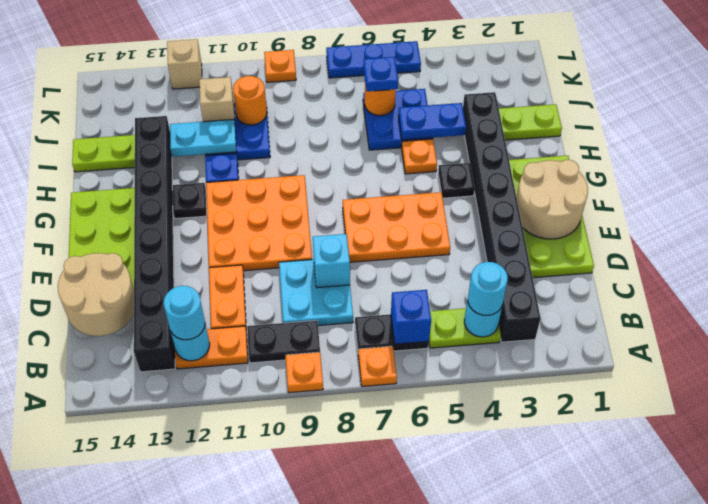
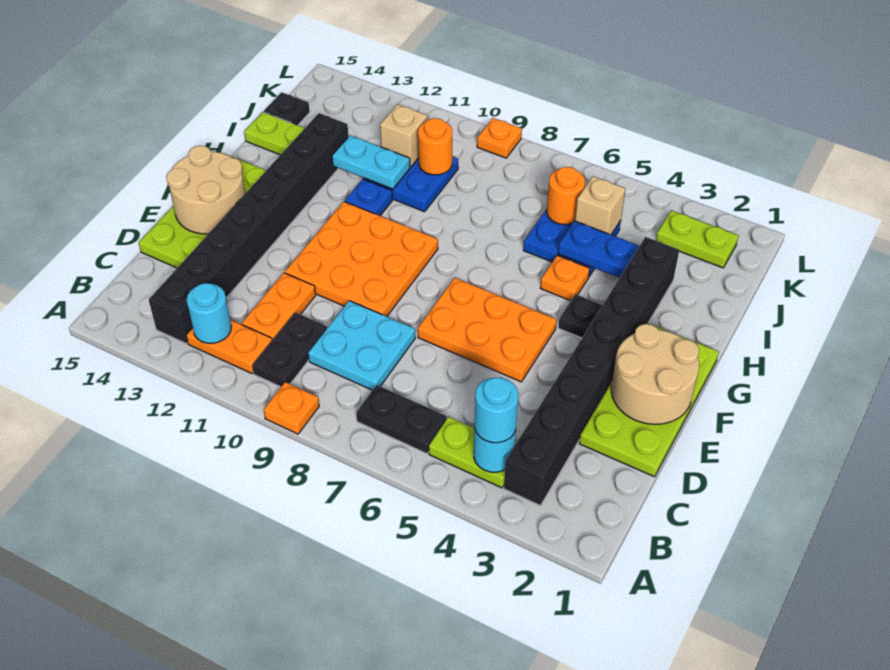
orange plate A7 level 1 -> none
blue brick B6 level 2 -> none
black plate B9:B10 level 1 -> black plate B10:C10 level 1
cyan round brick B12 level 3 -> none
tan round brick C14:D15 level 2 -> tan round brick E14:F15 level 2
cyan brick D8 level 2 -> none
black plate G12 level 1 -> black plate J15 level 1
lime plate I1:I2 level 1 -> lime plate K2:K3 level 1
blue plate J6 level 3 -> none
blue plate L5:L7 level 1 -> none
tan brick L12 level 1 -> tan brick J5 level 2

